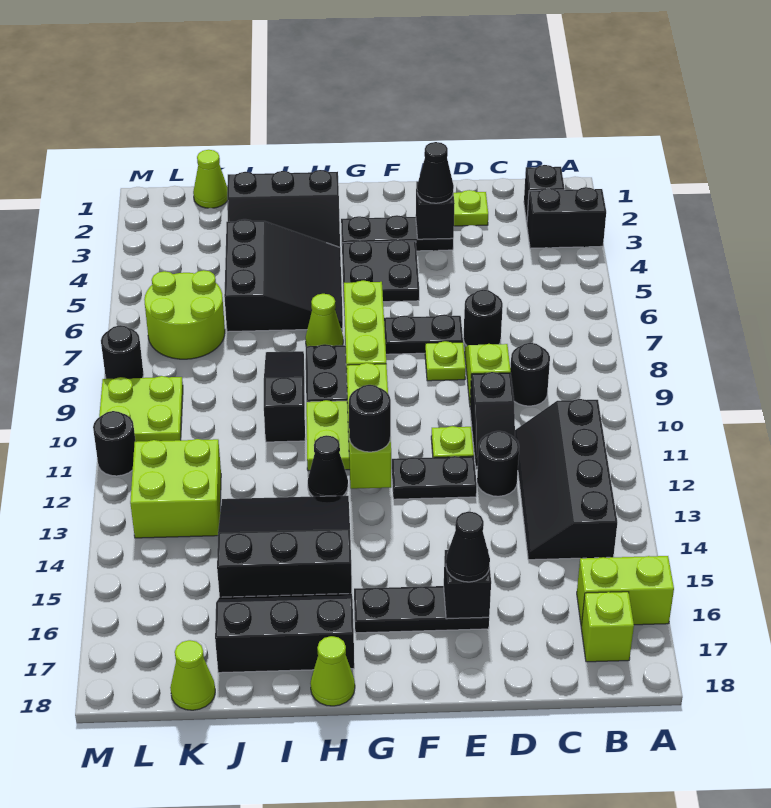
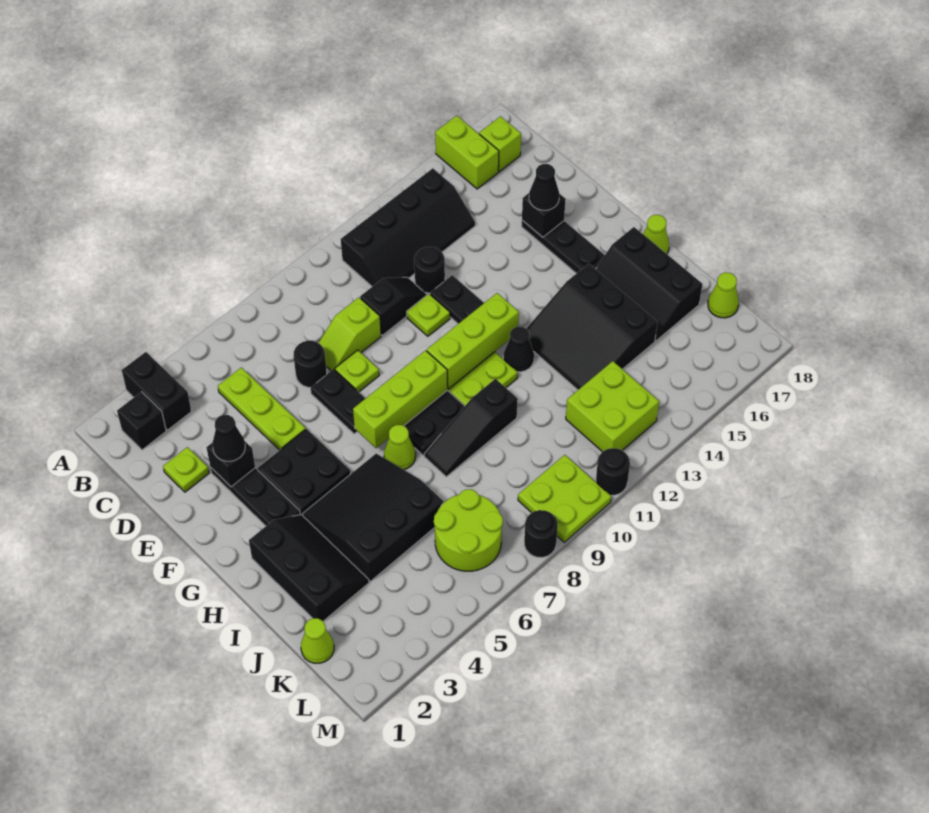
none -> lime plate C5:E5 level 1
black round brick C9 level 1 -> none
black round brick G12 level 3 -> none

